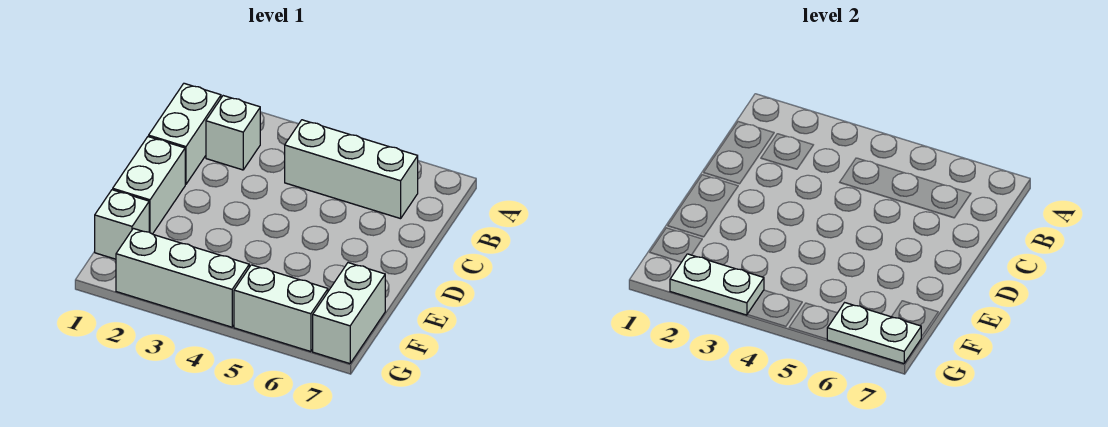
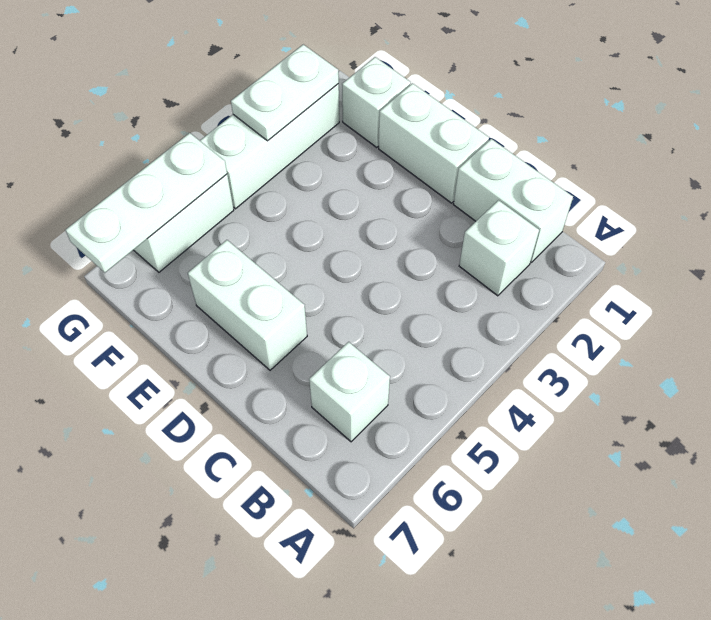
white brick B4:B6 level 1 -> white brick B6 level 1
white brick F7:G7 level 1 -> white brick D6:E6 level 1
white plate G6:G7 level 2 -> white plate G5:G7 level 2

